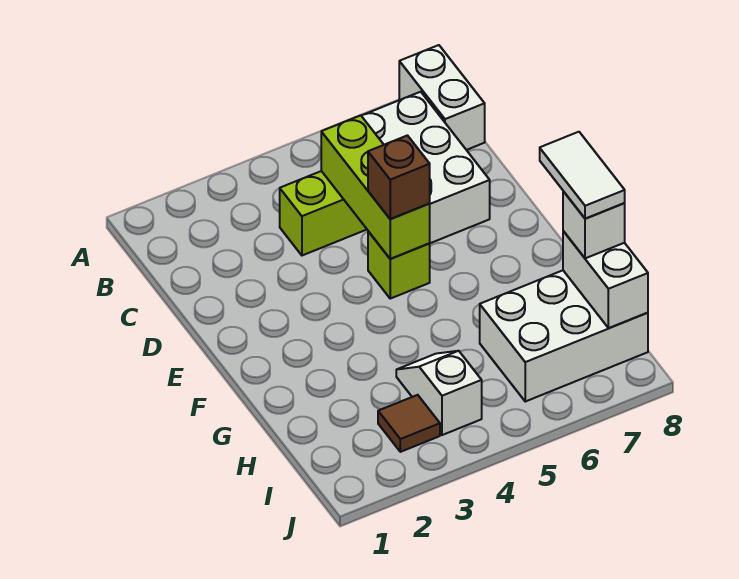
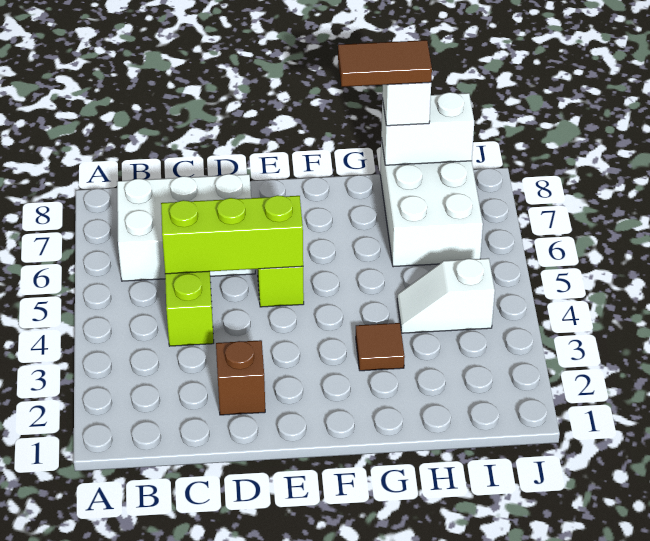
white brick A8:B8 level 1 -> none
brown brick E5 level 3 -> brown brick D2 level 1
white tile G8:H8 level 4 -> brown tile G8:H8 level 4
brown tile I3 level 1 -> brown tile G3 level 1

